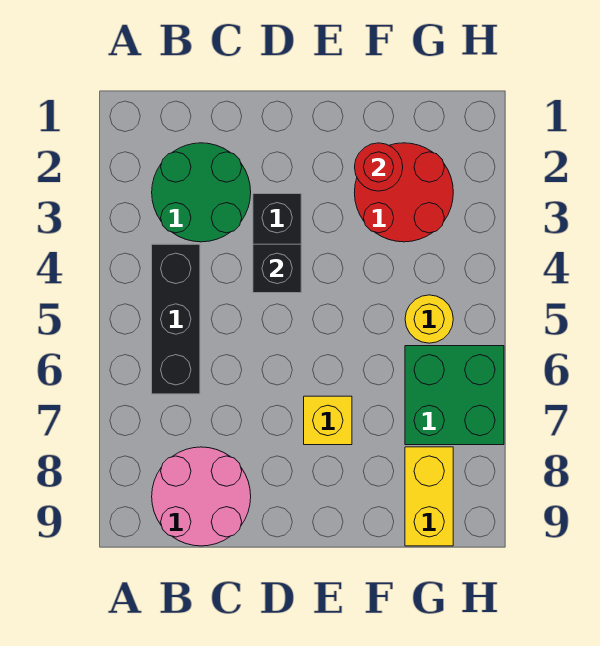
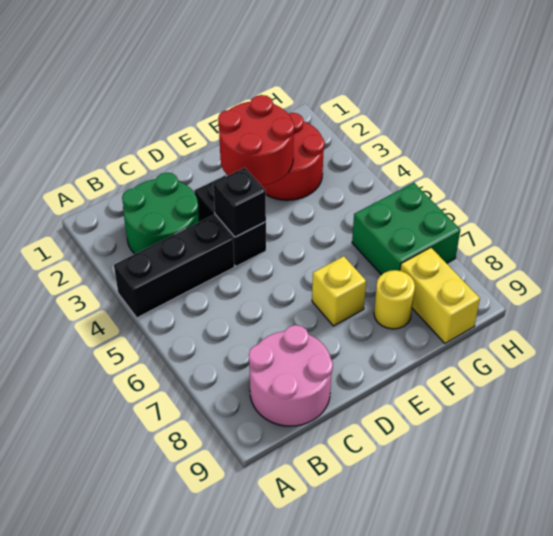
black brick B4:B6 level 1 -> black brick A4:C4 level 1
red round brick F2 level 2 -> red round brick E2:F3 level 2
yellow round brick G5 level 1 -> yellow round brick F8 level 1

